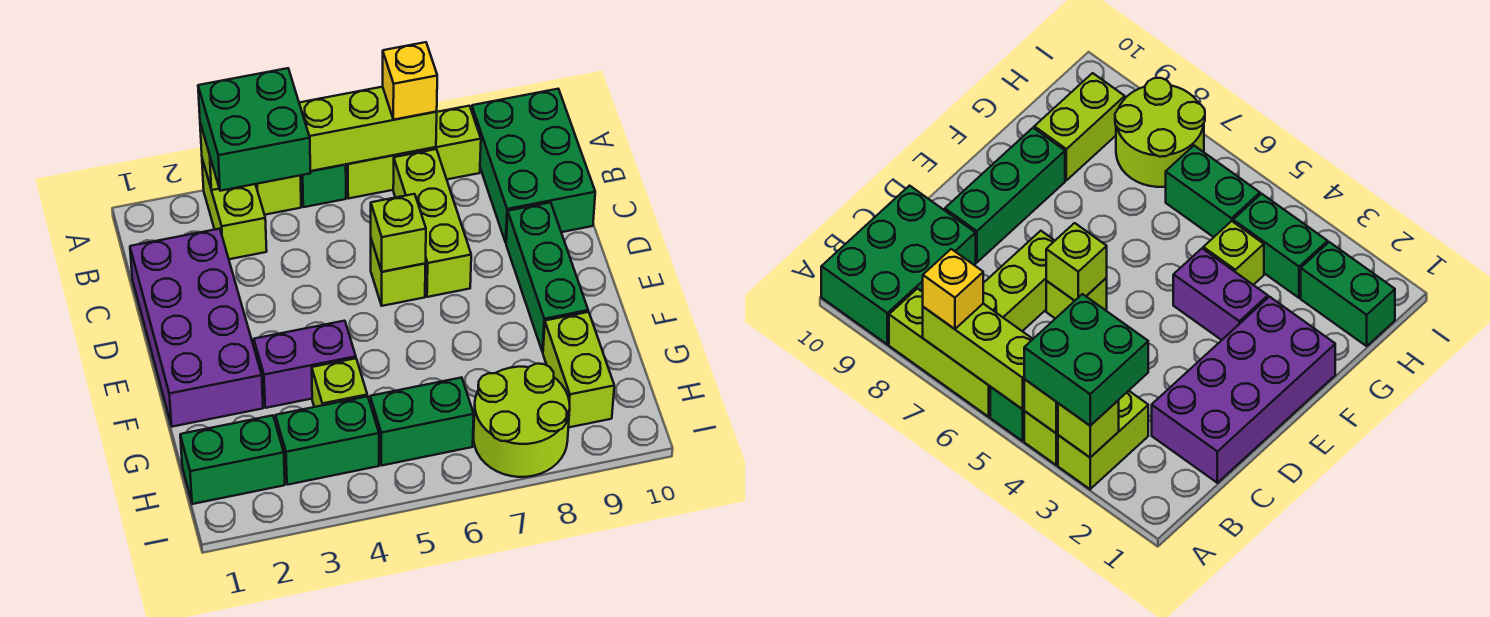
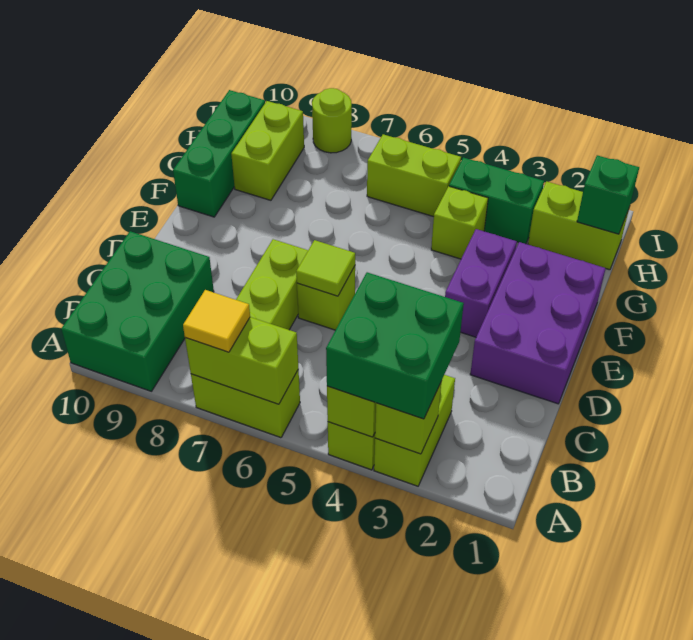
green brick A5 level 1 -> green brick H1 level 2
lime brick A5:A7 level 2 -> lime brick A6:A7 level 2
lime brick A6:A8 level 1 -> lime brick A6:A7 level 1
yellow brick A7 level 3 -> yellow tile A7 level 3
purple brick C1:F2 level 1 -> purple brick D1:F2 level 1
lime brick D6 level 2 -> lime tile D6 level 2
green brick D9:F9 level 1 -> green brick F10:H10 level 1
purple brick F3:F4 level 1 -> purple brick E3:F3 level 1
green brick H1:H2 level 1 -> lime brick H1:H2 level 1
green brick H5:H6 level 1 -> lime brick H5:H6 level 1
lime round brick H7:I8 level 1 -> lime round brick I8 level 1

